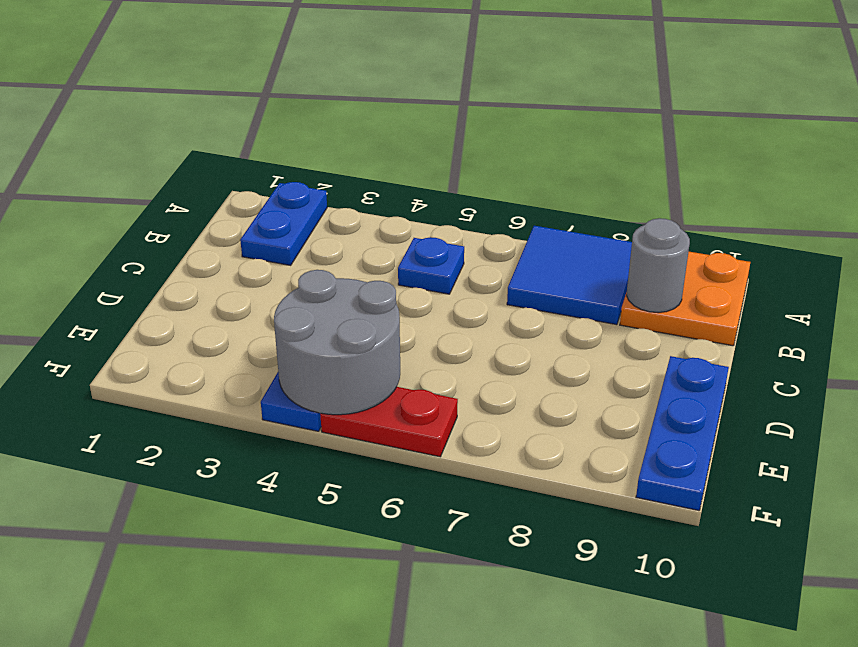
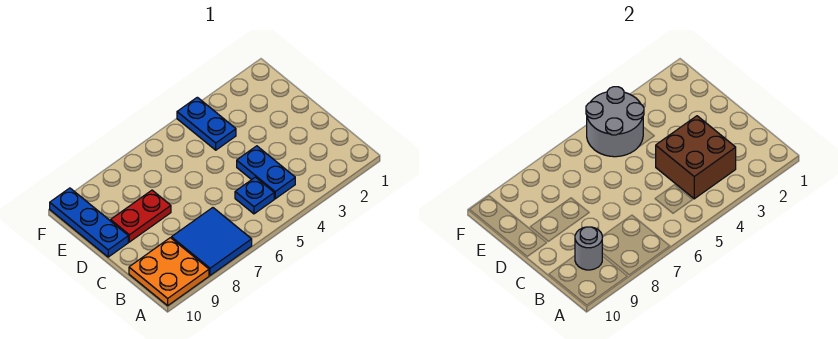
blue plate A2:B2 level 1 -> blue plate B4:C4 level 1
none -> brown brick B3:C4 level 2
red plate F5:F6 level 1 -> red plate D8:D9 level 1

